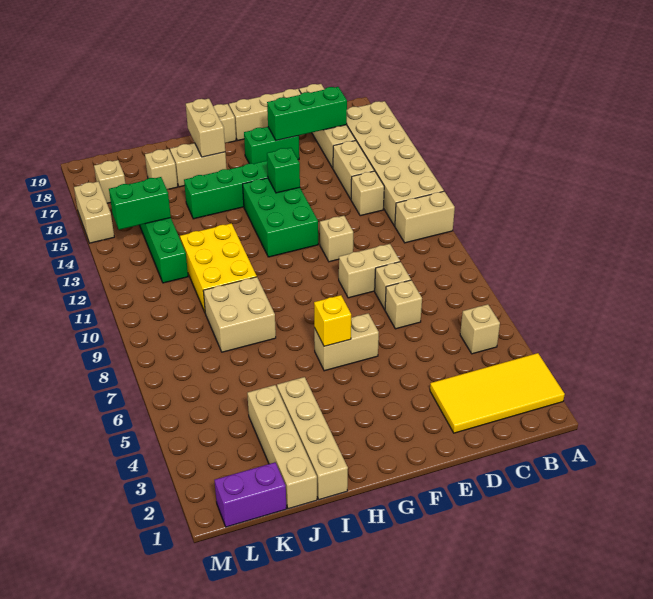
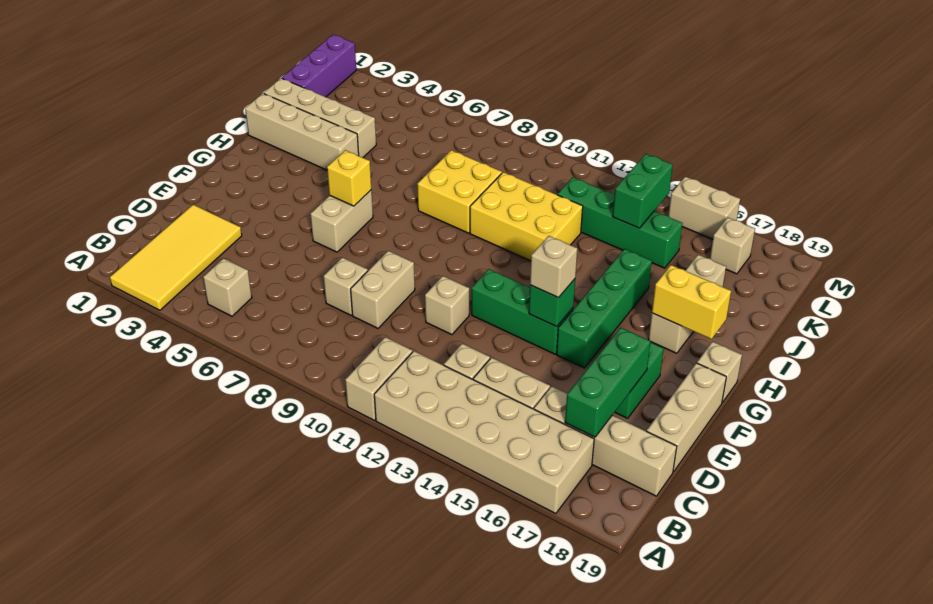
tan brick D7 level 1 -> tan brick F14 level 3
green brick F12:G14 level 1 -> green brick F12:F14 level 1
tan brick H17:H18 level 2 -> yellow brick H17:H18 level 2
tan brick I8:J9 level 1 -> yellow brick I8:J9 level 1
purple brick K1:L1 level 1 -> purple brick K1:M1 level 1

